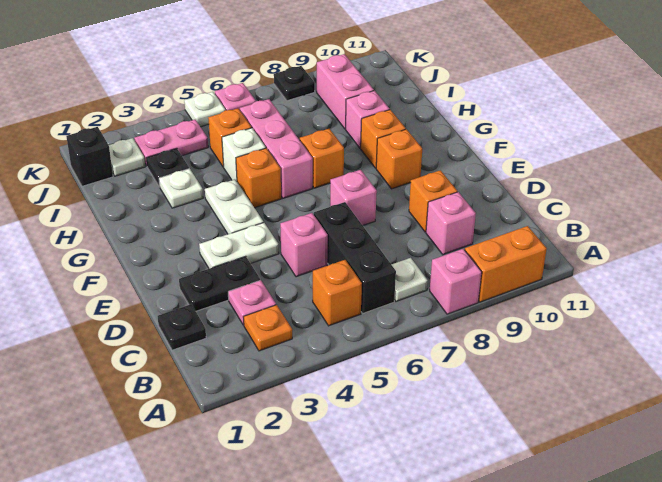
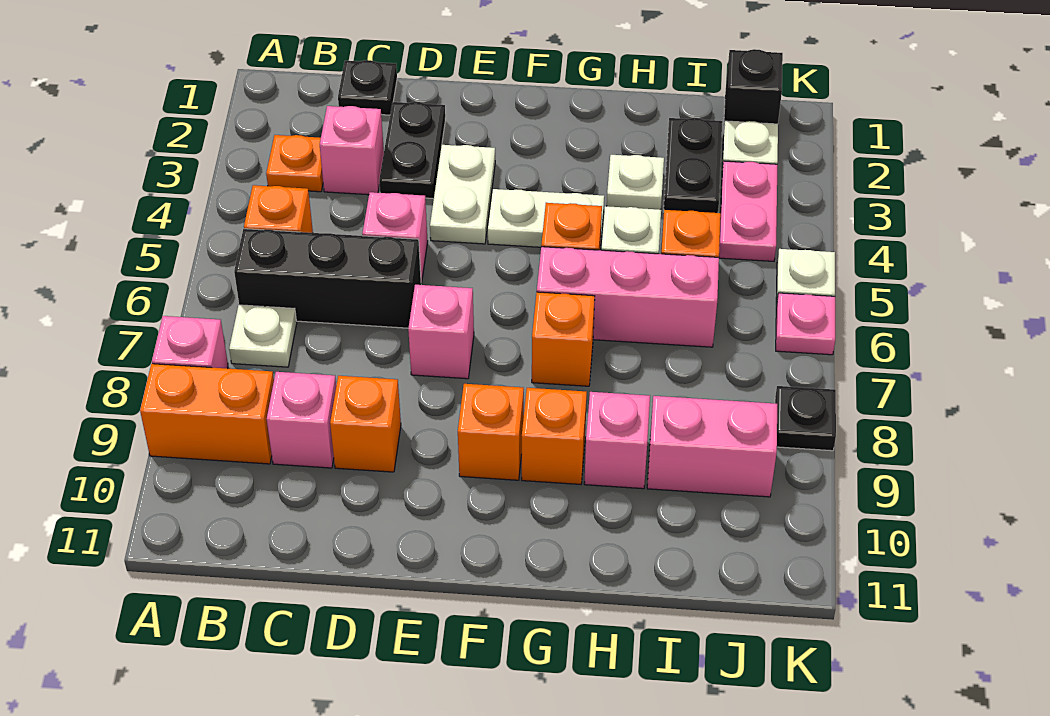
orange brick A9:A10 level 1 -> orange brick A9:B9 level 1
pink plate C3 level 1 -> pink brick C3 level 1
black plate I3 level 1 -> black plate I2:I3 level 1

